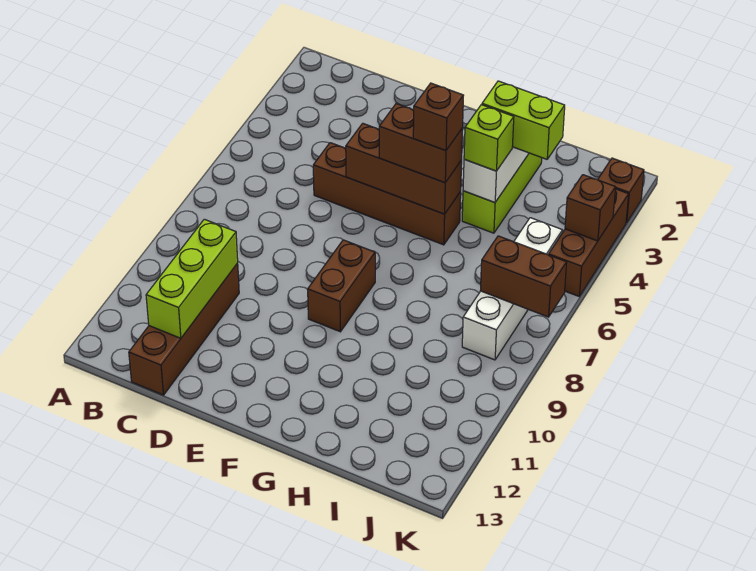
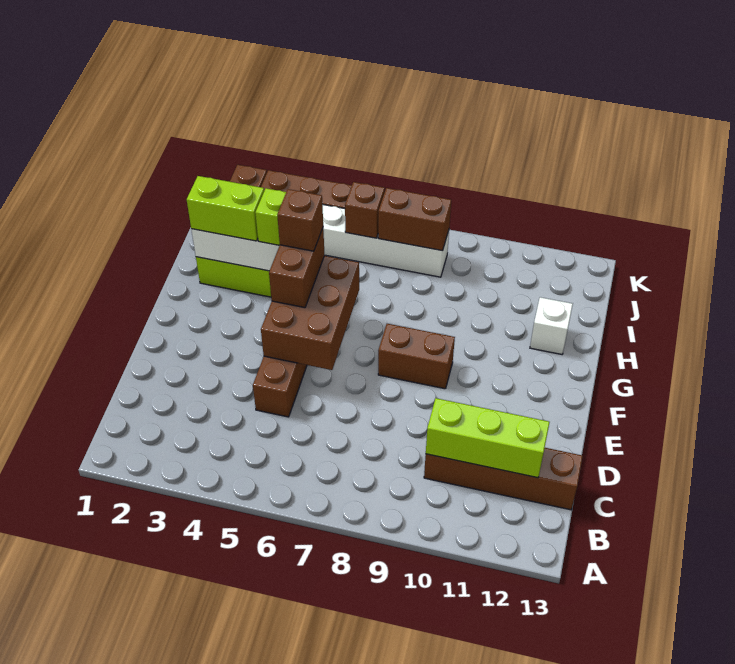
brown brick E5:G5 level 2 -> brown brick E5:G6 level 2
lime brick H3:I3 level 3 -> lime brick H2:H3 level 3
none -> white brick H12 level 1
brown brick J7:K7 level 2 -> brown brick J7:J8 level 2
brown brick K4 level 2 -> brown brick J6 level 2

